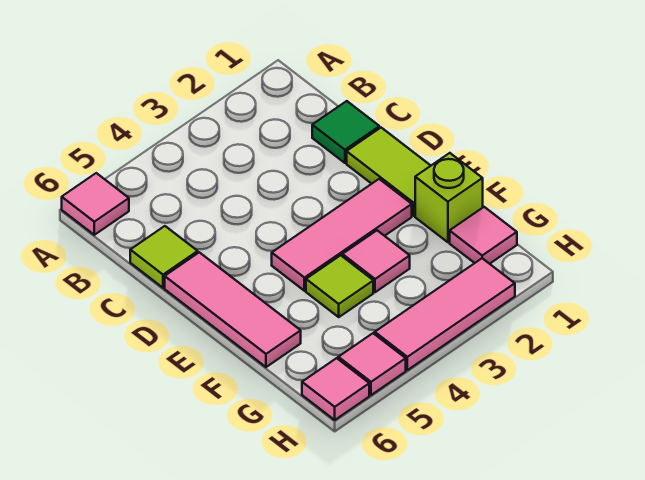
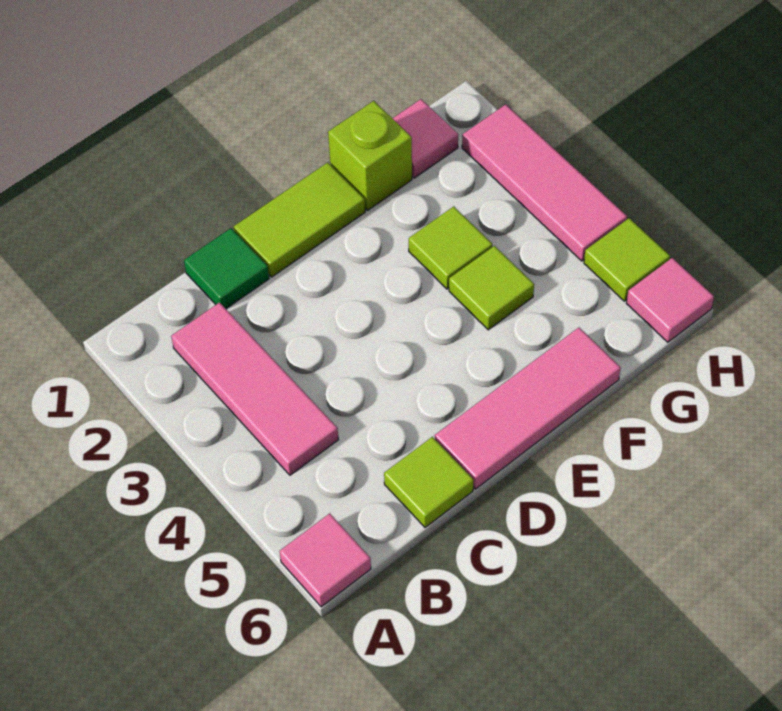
pink tile E2:E4 level 1 -> pink tile B2:B4 level 1
pink tile F3 level 1 -> lime tile F3 level 1
pink tile H5 level 1 -> lime tile H5 level 1

